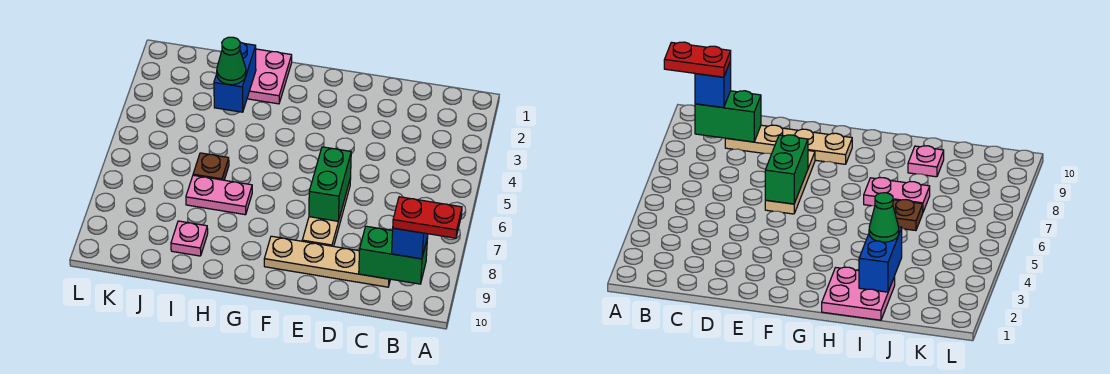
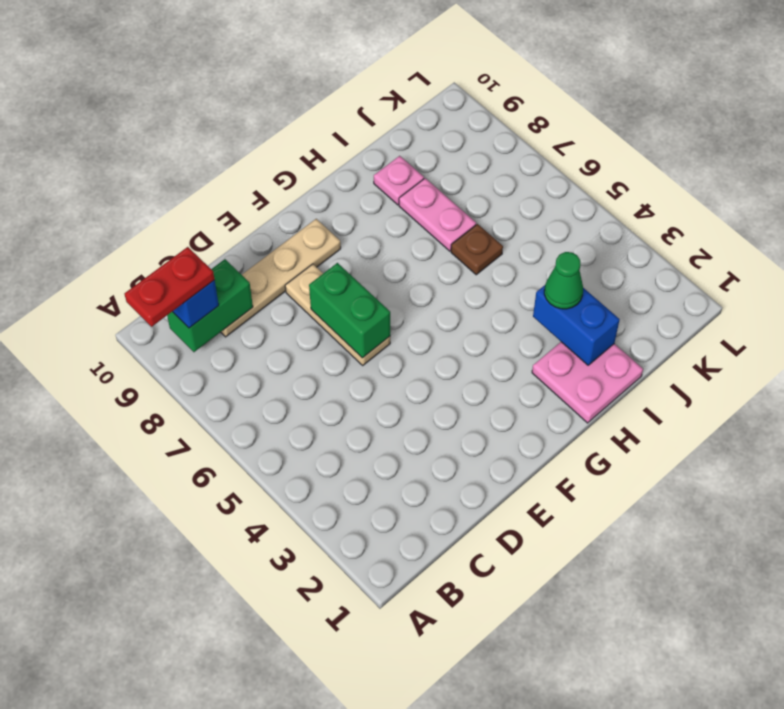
pink plate H7:I7 level 1 -> pink plate I7:I8 level 1

